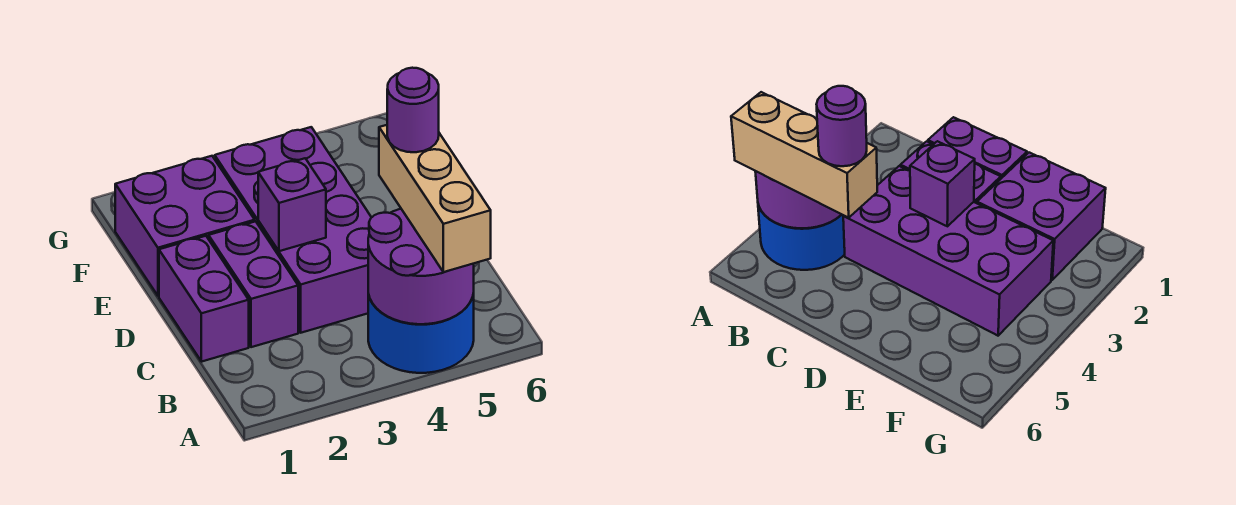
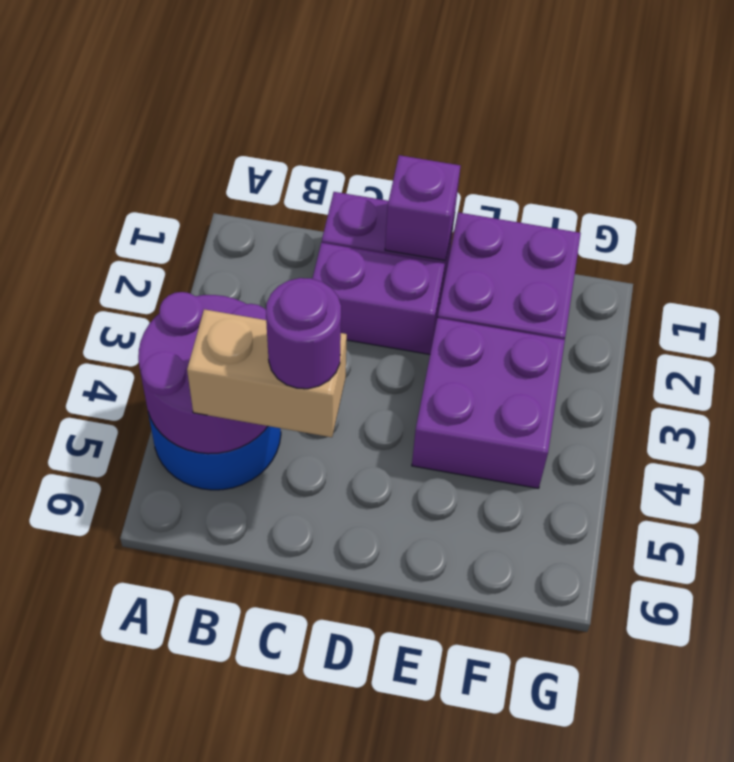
tan brick A5:C5 level 3 -> tan brick B5:C5 level 3
purple brick C3:F4 level 1 -> purple brick E3:F4 level 1
purple brick D3 level 2 -> purple brick D1 level 2

